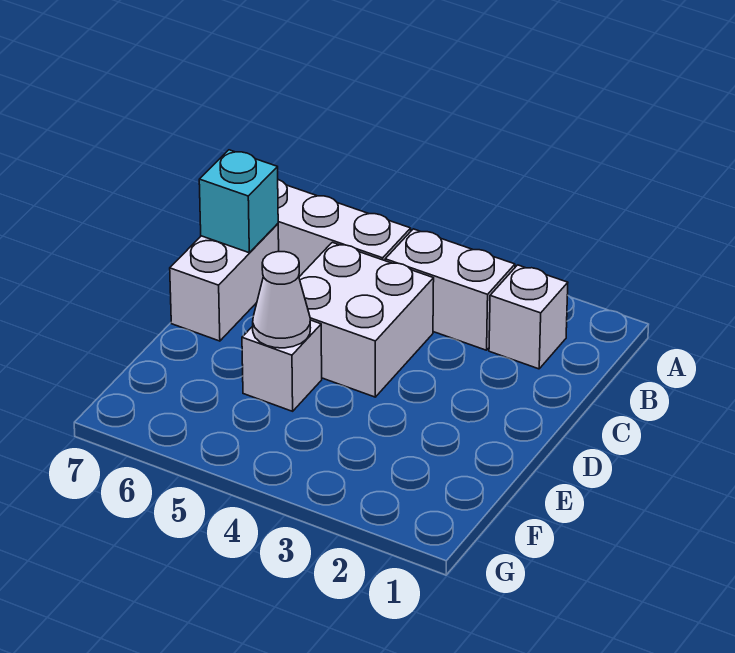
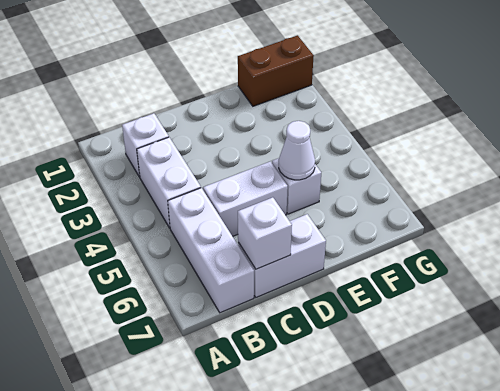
white brick C4:D5 level 1 -> white brick C5:D5 level 1
cyan brick C7 level 2 -> white brick C7 level 2
none -> brown brick F1:G1 level 1

